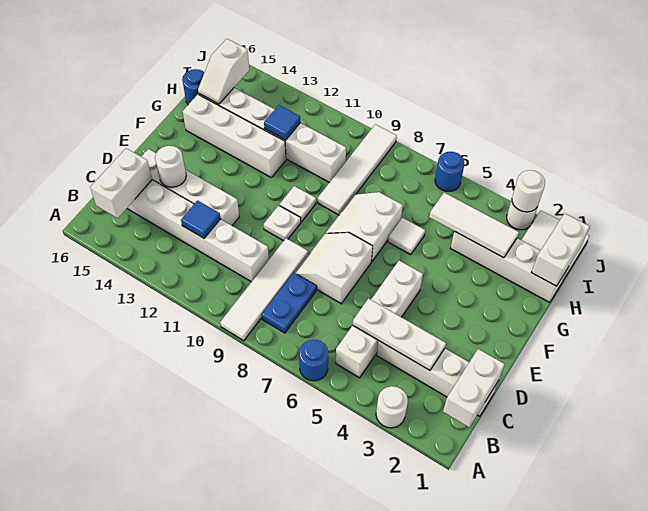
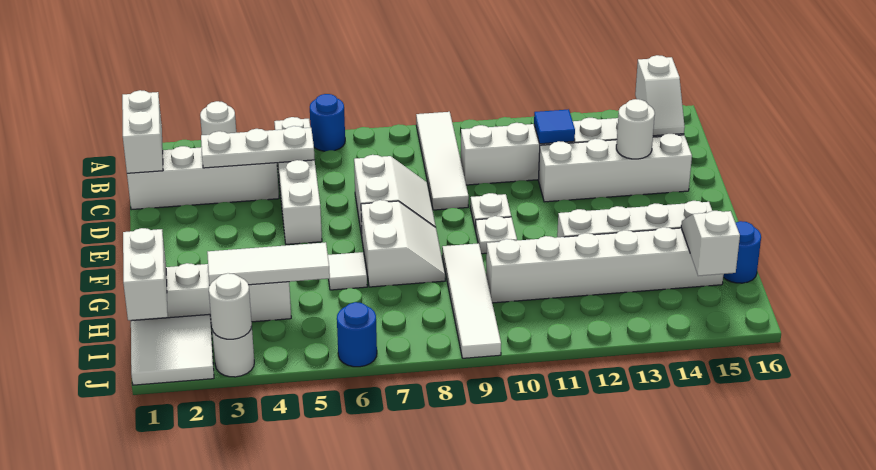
blue plate B8:C8 level 1 -> none
white brick B15:C15 level 2 -> white slope B15:C15 level 2 top B
blue tile H12 level 2 -> none

